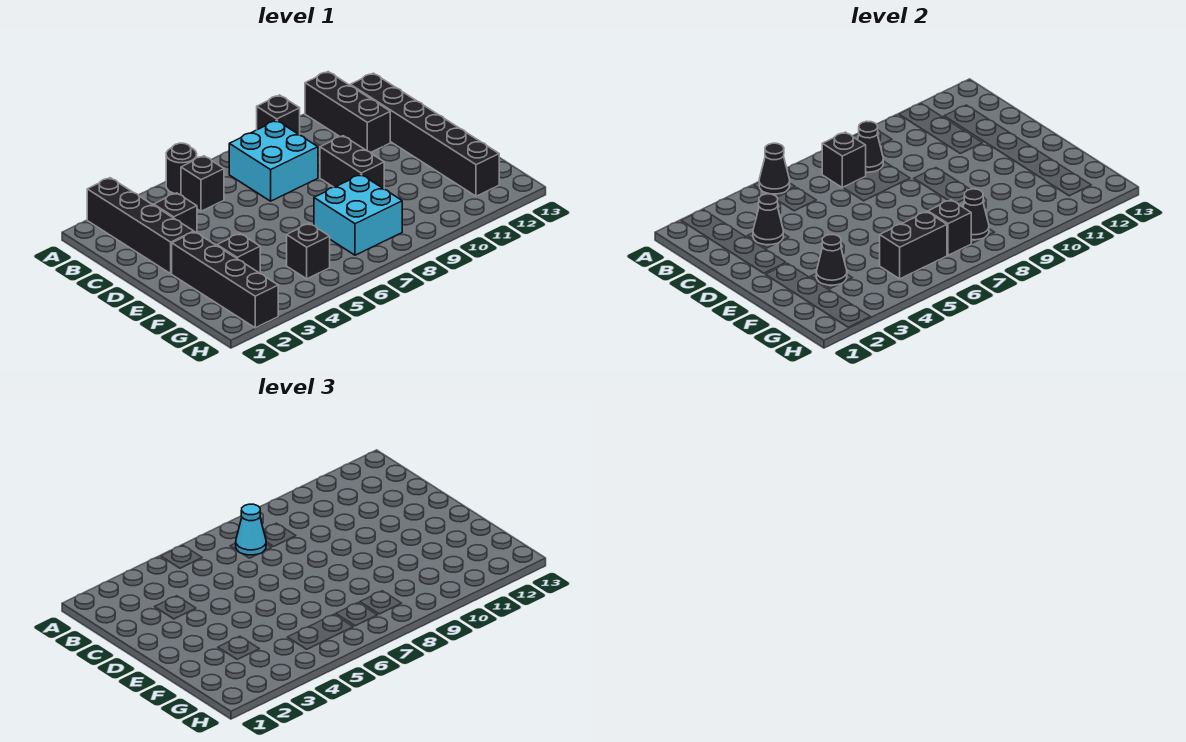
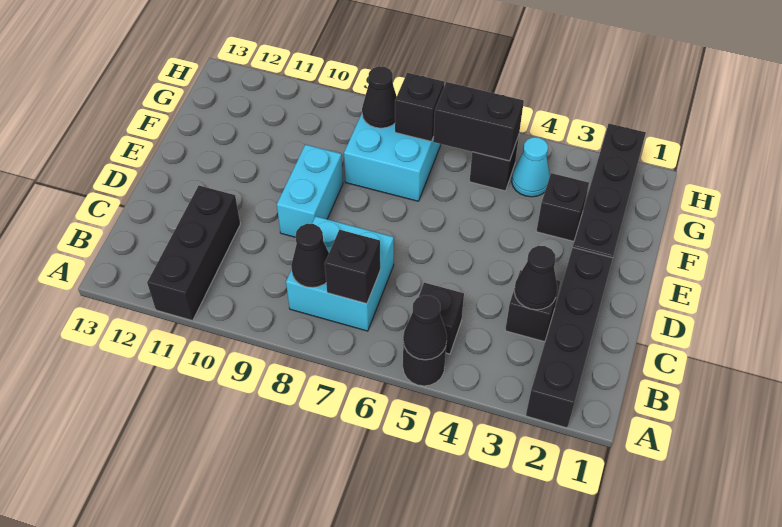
black brick A9 level 1 -> none
cyan cone B7 level 3 -> cyan cone G4 level 1
black brick B12:G12 level 1 -> none
black brick D9:E9 level 1 -> cyan brick D9:E9 level 1
black cone F3 level 2 -> none

